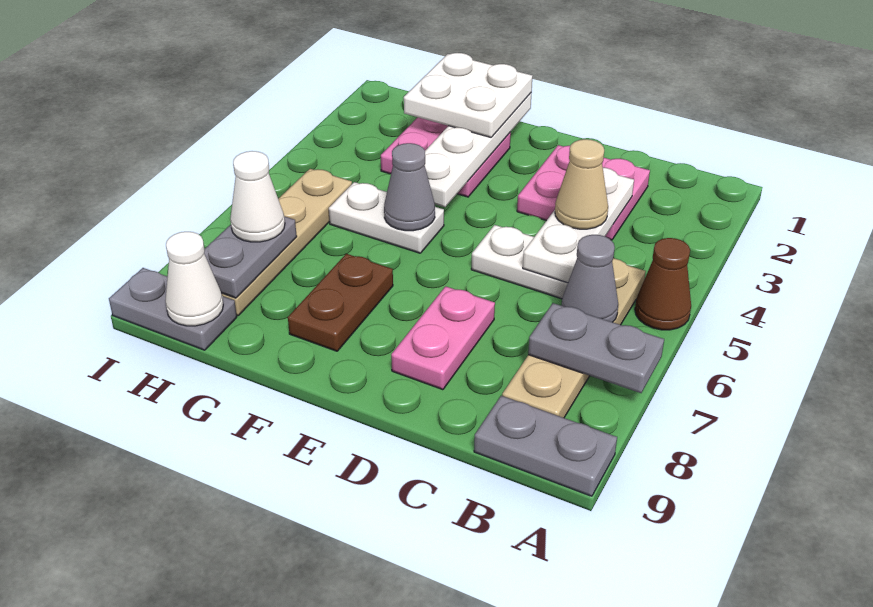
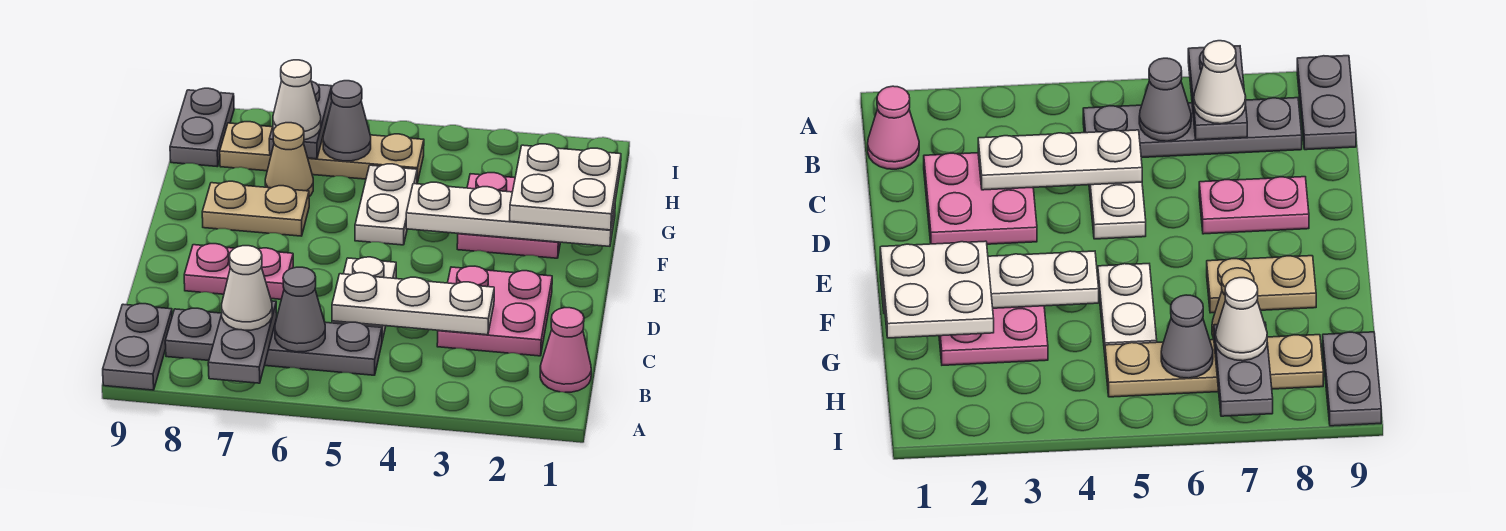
brown cone A5 level 1 -> none
none -> pink cone B1 level 1
tan plate B5:B8 level 1 -> grey plate B5:B8 level 1
tan cone C4 level 3 -> tan cone G7 level 1
grey cone F5 level 2 -> grey cone H6 level 2
brown plate F7:F8 level 1 -> tan plate F7:F8 level 1
grey plate H7:H8 level 2 -> grey plate H7:I7 level 2
white cone H9 level 2 -> white cone B7 level 3

